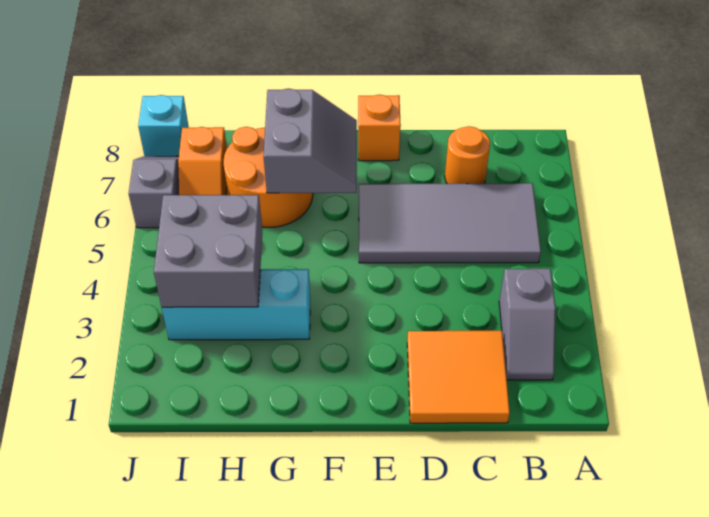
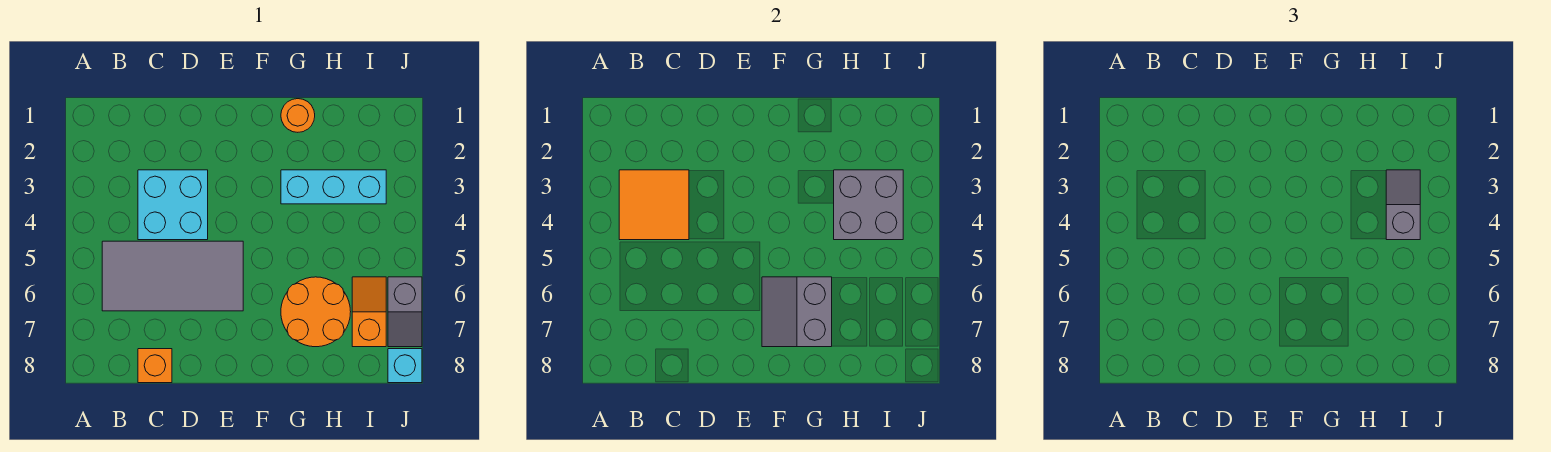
grey slope B2:B3 level 1 top 3 -> grey slope I3:I4 level 3 top 4
orange tile C1:D2 level 1 -> orange tile B3:C4 level 2
none -> cyan brick C3:D4 level 1
orange round brick C7 level 1 -> orange round brick G1 level 1
orange brick E8 level 1 -> orange brick C8 level 1

